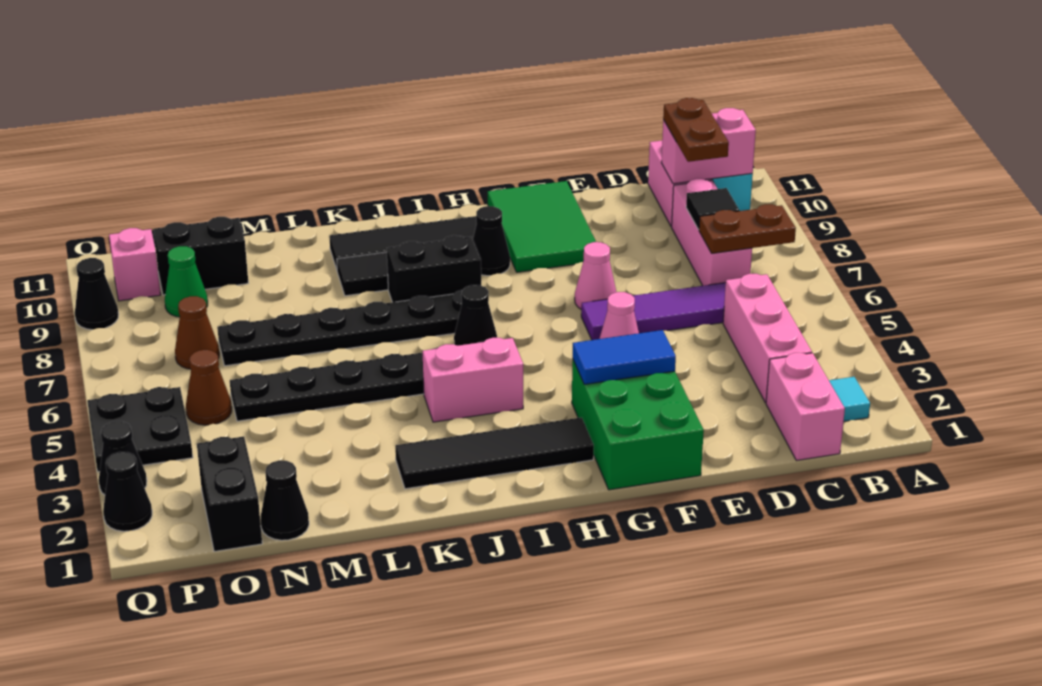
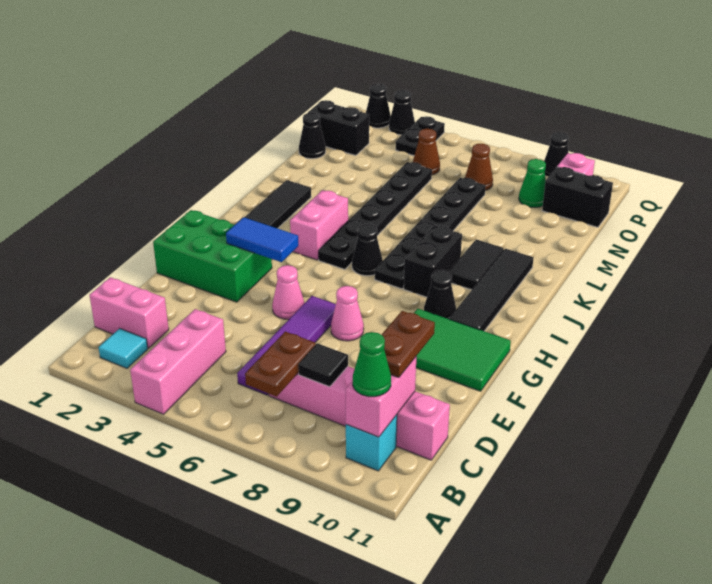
none -> green cone B10 level 3
pink brick C3:C5 level 1 -> pink brick A4:C4 level 1
brown plate C9:C10 level 3 -> brown plate C10:D10 level 3
blue tile F3:G3 level 2 -> blue tile G3:G4 level 2
black brick N10:O10 level 1 -> black brick O10:O11 level 1
black plate P4:Q5 level 1 -> black plate P4:Q4 level 1

